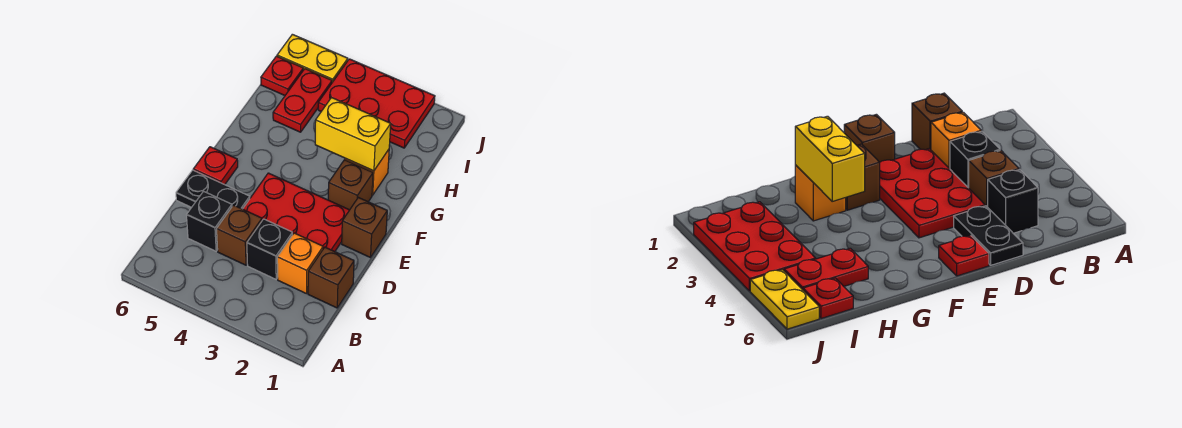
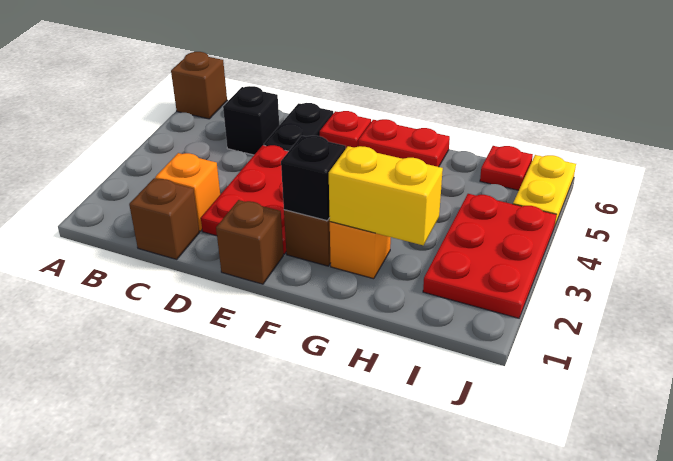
black brick C3 level 1 -> black brick F2 level 2
brown brick C4 level 1 -> brown brick A6 level 1
yellow brick G2:G3 level 2 -> yellow brick G2:H2 level 2
red plate H5:I5 level 1 -> red plate F6:G6 level 1

